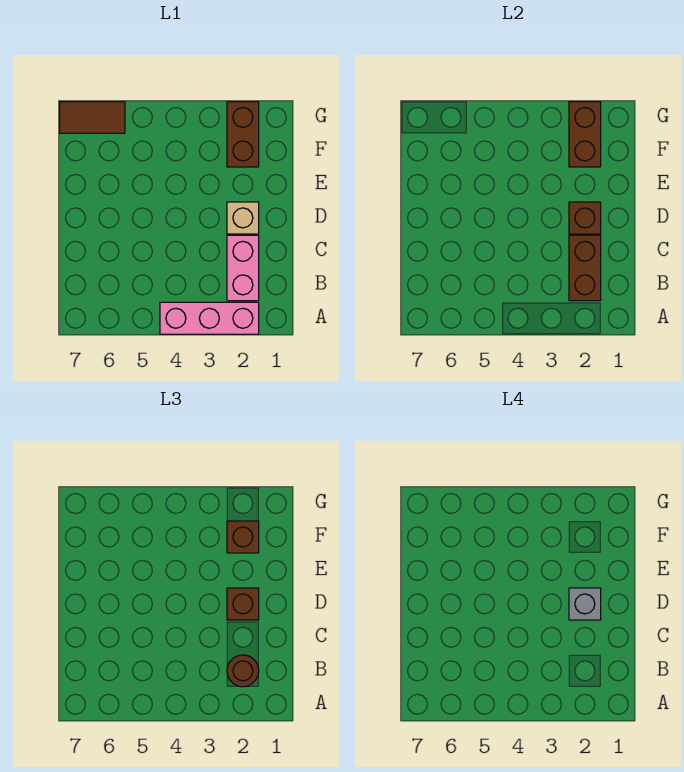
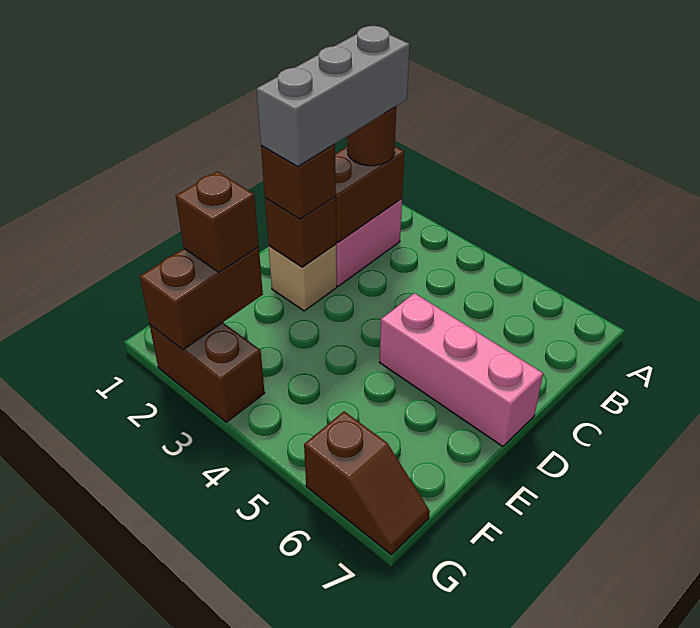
pink brick A2:A4 level 1 -> pink brick D5:D7 level 1
grey brick D2 level 4 -> grey brick B2:D2 level 4
brown brick F2:G2 level 1 -> brown brick G2:G3 level 1
brown tile G6:G7 level 1 -> brown slope G6:G7 level 1 top 6

